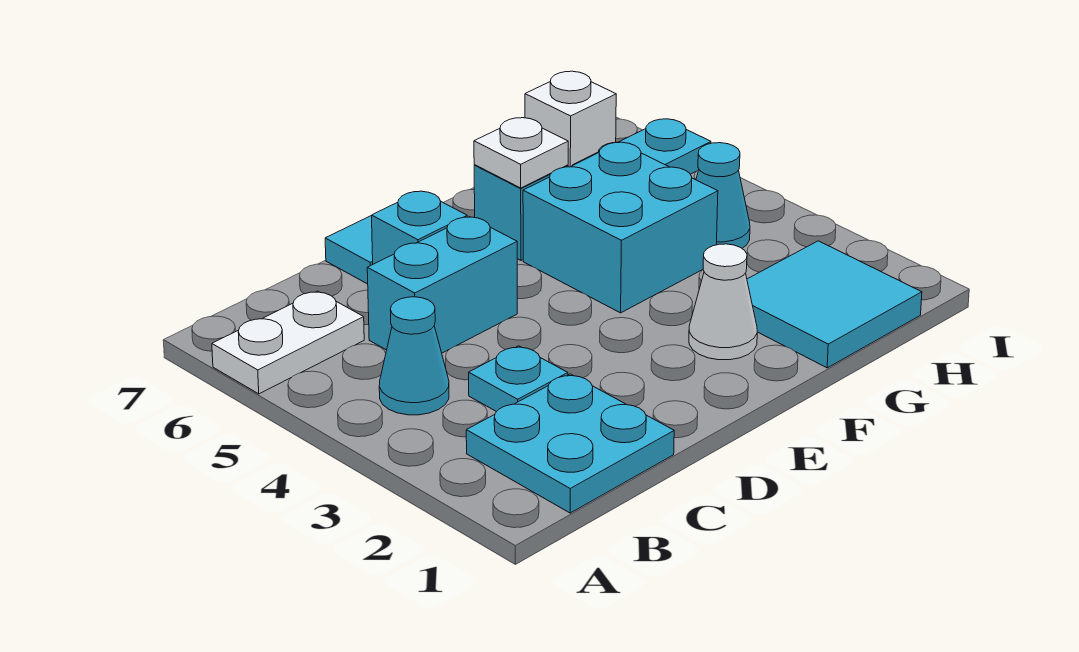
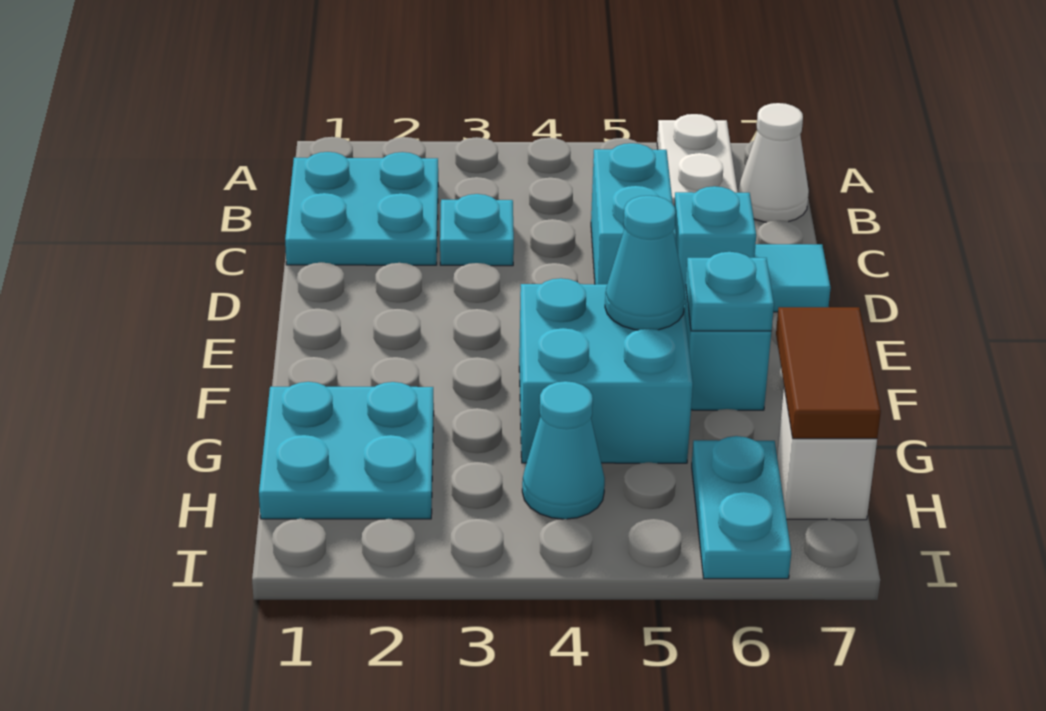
cyan cone B4 level 1 -> cyan cone F5 level 2
white cone F2 level 1 -> white cone B7 level 1
white plate F6 level 2 -> cyan plate F6 level 2
cyan tile G1:H2 level 1 -> cyan plate G1:H2 level 1
none -> brown tile G7:H7 level 2

